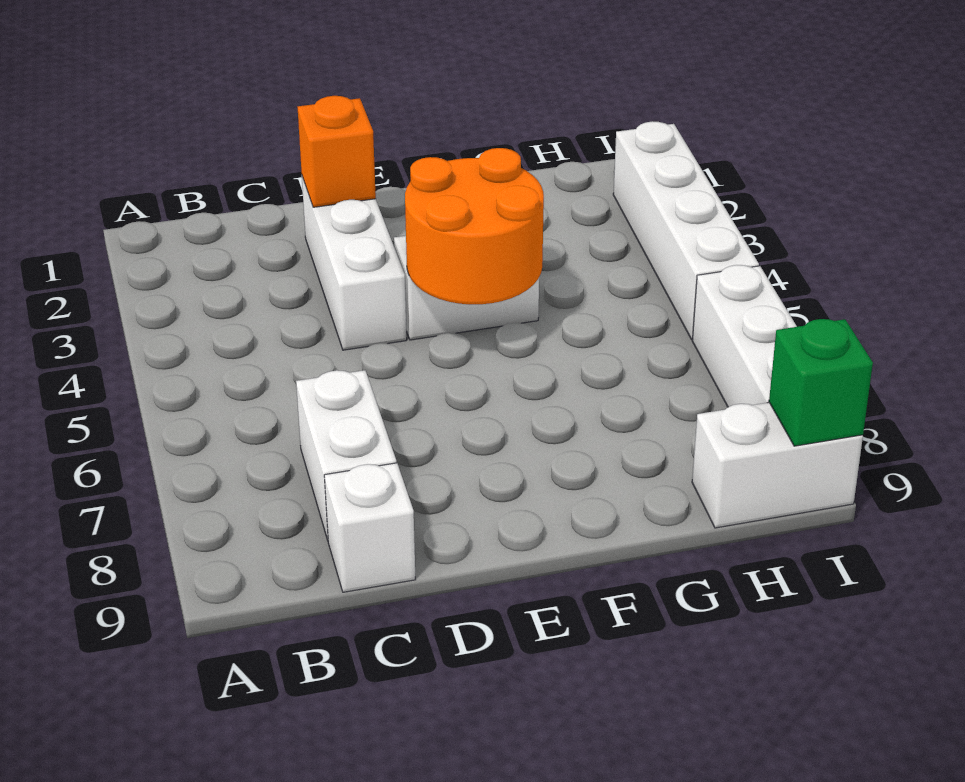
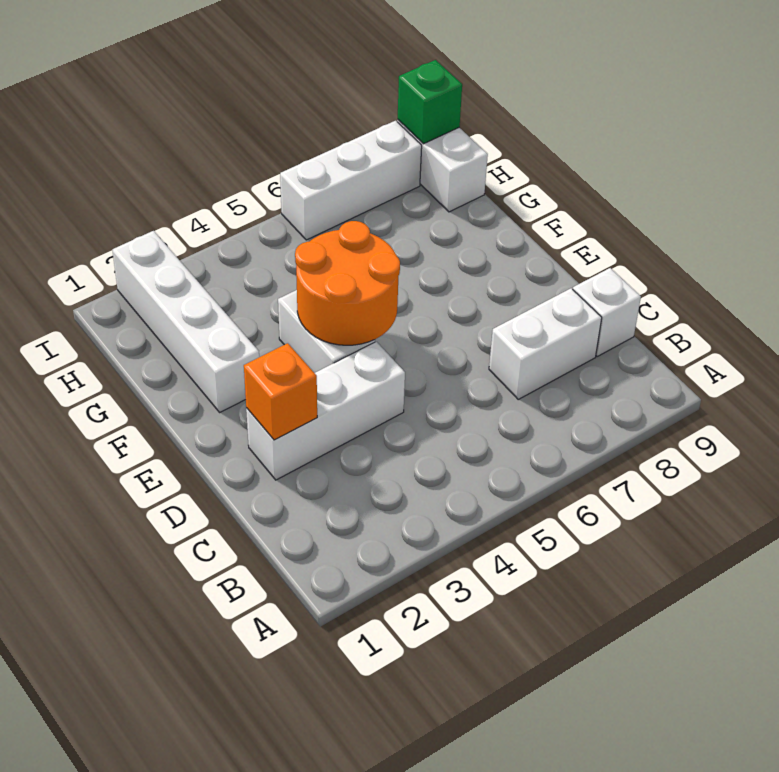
white brick I2:I5 level 1 -> white brick F2:I2 level 1

